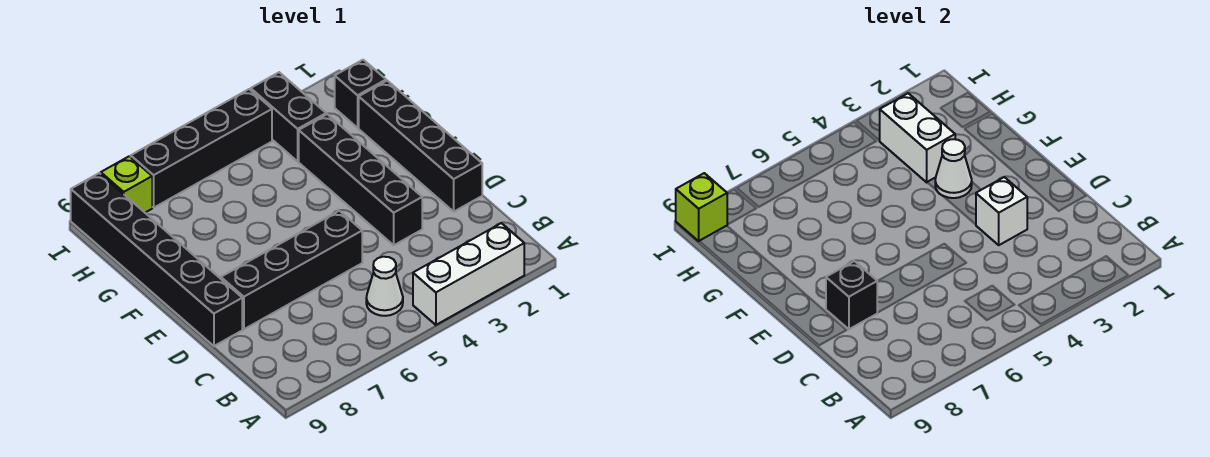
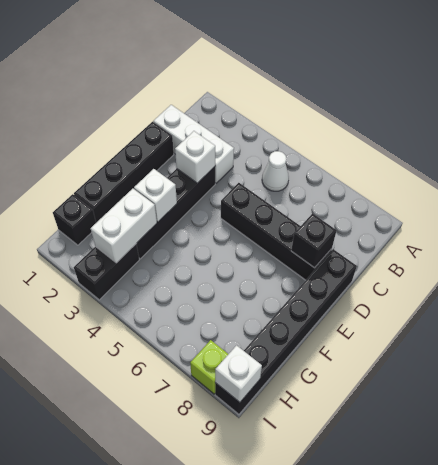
white brick A2:A4 level 1 -> white brick C1:C3 level 1
white cone F3 level 2 -> white brick F3 level 2
black brick I4:I7 level 1 -> none
lime brick I9 level 2 -> white brick I9 level 2

